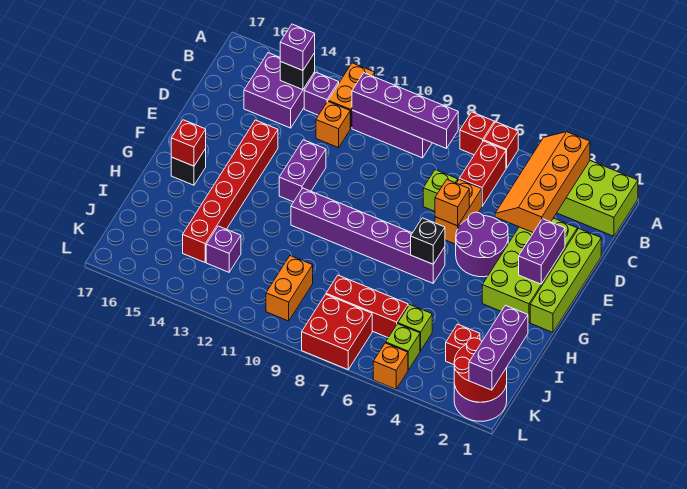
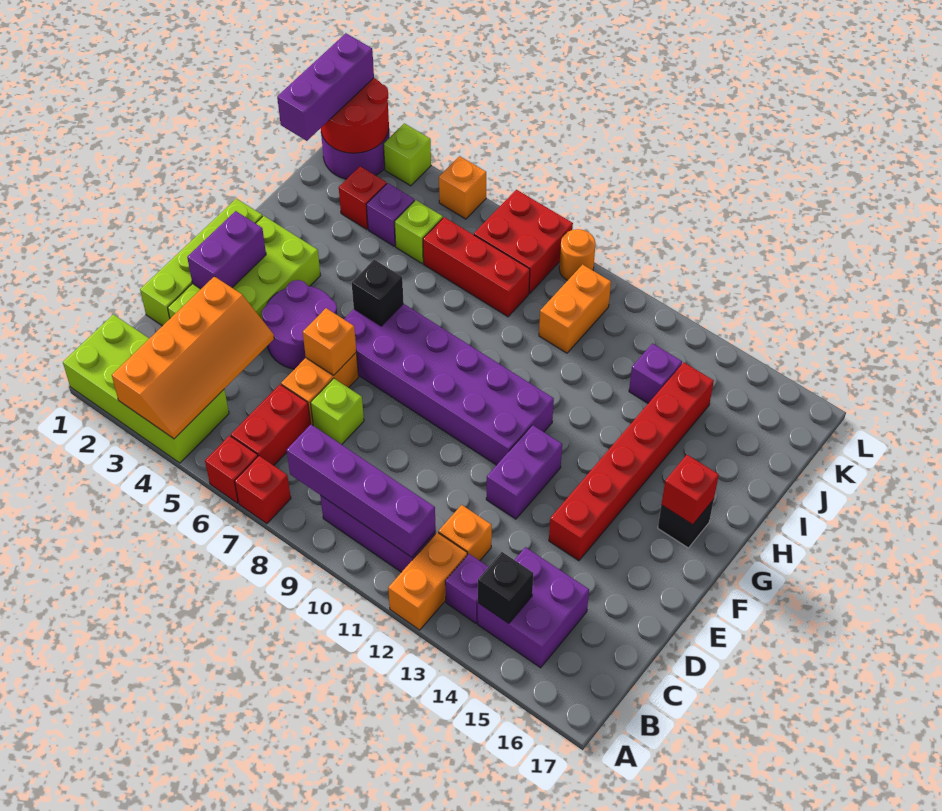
purple brick B14 level 3 -> purple brick J4 level 1
purple brick G6:G11 level 1 -> purple brick F6:G11 level 1
lime brick K5 level 1 -> lime brick L3 level 1
none -> orange round brick L9 level 1

